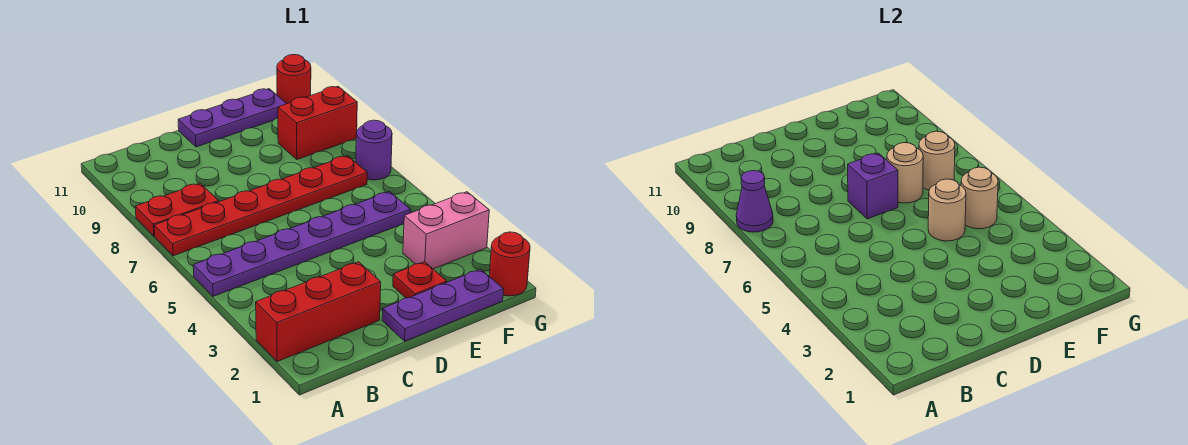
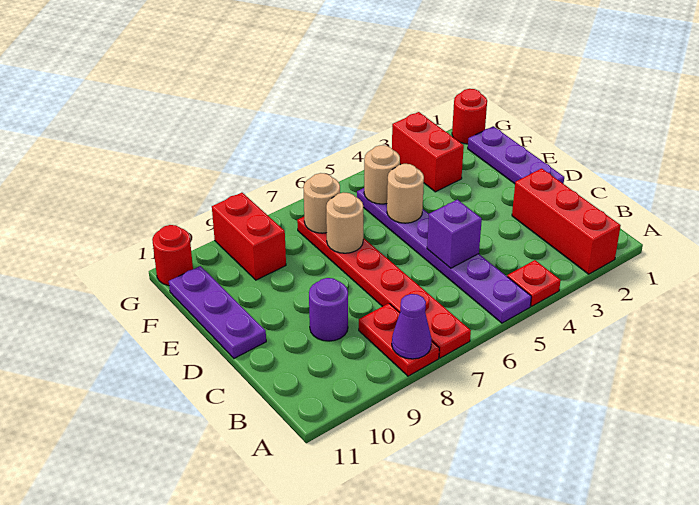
purple brick D7 level 2 -> purple brick C5 level 2
red plate E2 level 1 -> red plate A4 level 1
pink brick F3:G3 level 1 -> red brick F3:G3 level 1
purple round brick G7 level 1 -> purple round brick C9 level 1

